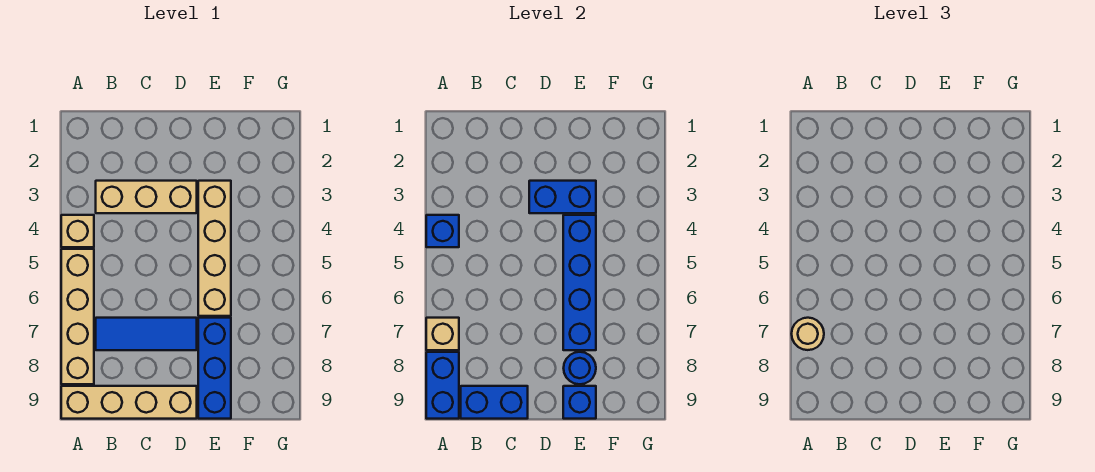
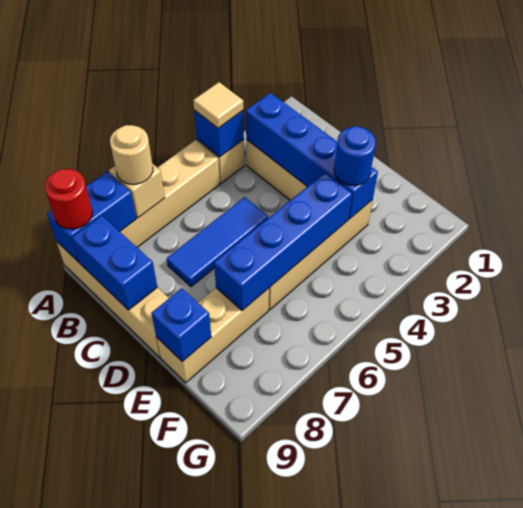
none -> tan tile A4 level 3
none -> red round brick A9 level 3
blue tile B7:D7 level 1 -> blue tile C5:C7 level 1
blue brick D3:E3 level 2 -> blue brick B3:E3 level 2
blue brick E7:E9 level 1 -> tan brick E7:E9 level 1
blue round brick E8 level 2 -> blue round brick E3 level 3

